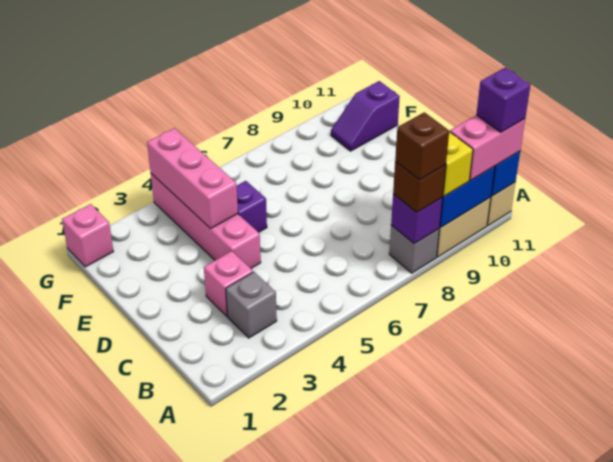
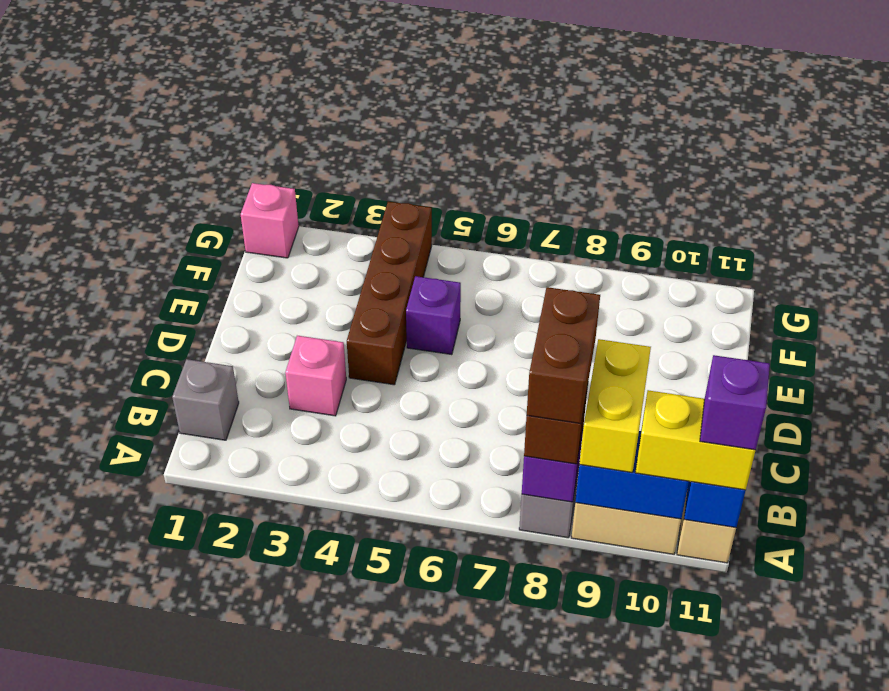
brown brick A8 level 4 -> brown brick A8:B8 level 4
pink brick A10:A11 level 3 -> yellow brick A10:A11 level 3
grey brick B3 level 1 -> grey brick B1 level 1
pink brick D4:G4 level 1 -> brown brick D4:G4 level 1
pink brick E4:G4 level 2 -> none
purple slope F10:F11 level 1 top 11 -> none

